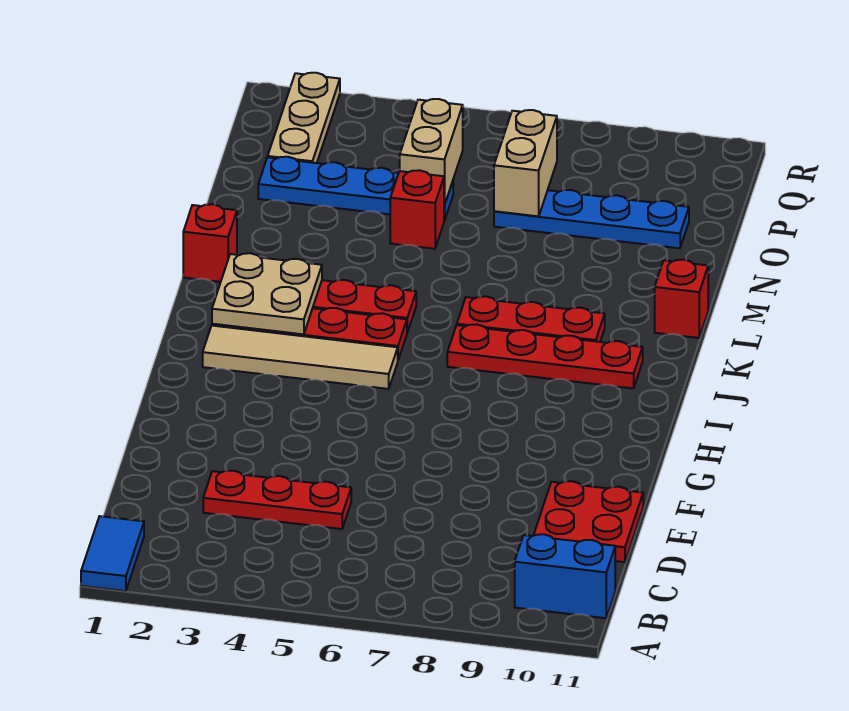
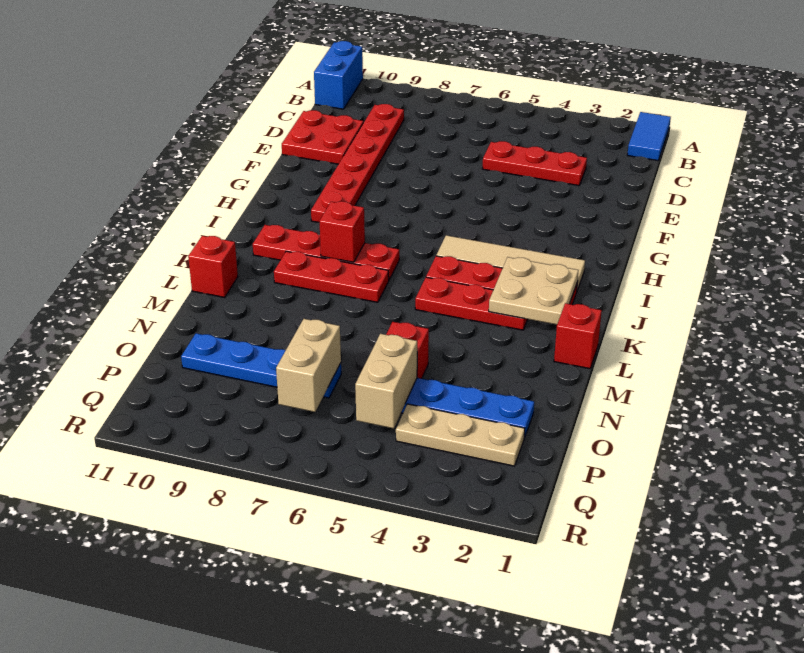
blue brick B10:B11 level 1 -> blue brick A11:B11 level 1
none -> red plate C9:H9 level 1
none -> red brick J8 level 2
tan plate P2:R2 level 1 -> tan plate P2:P4 level 1

